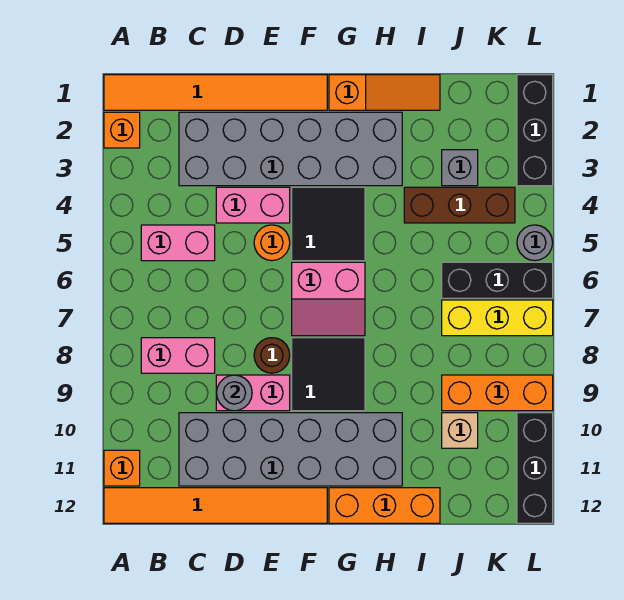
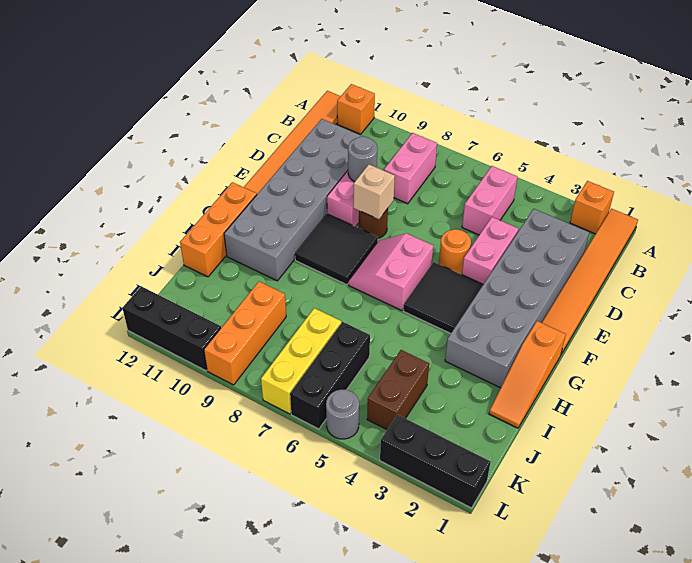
brown brick I4:K4 level 1 -> brown brick J4:K4 level 1
grey brick J3 level 1 -> none
tan brick J10 level 1 -> tan brick E8 level 2

